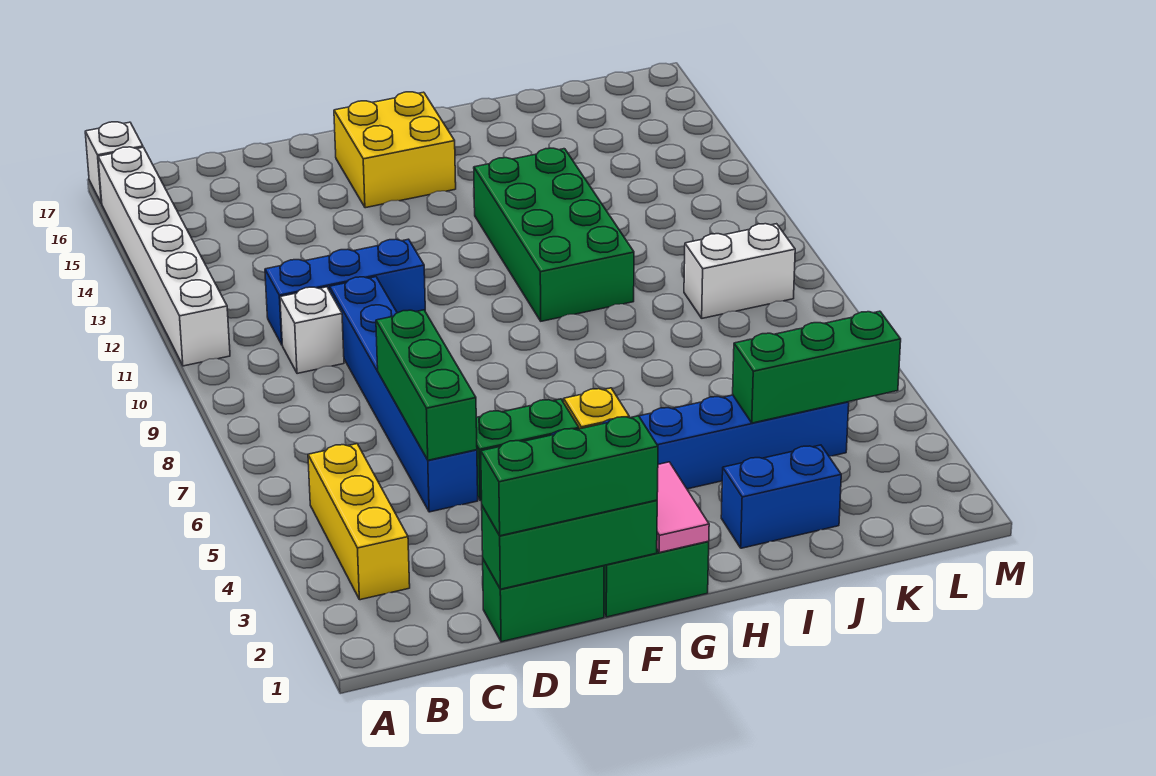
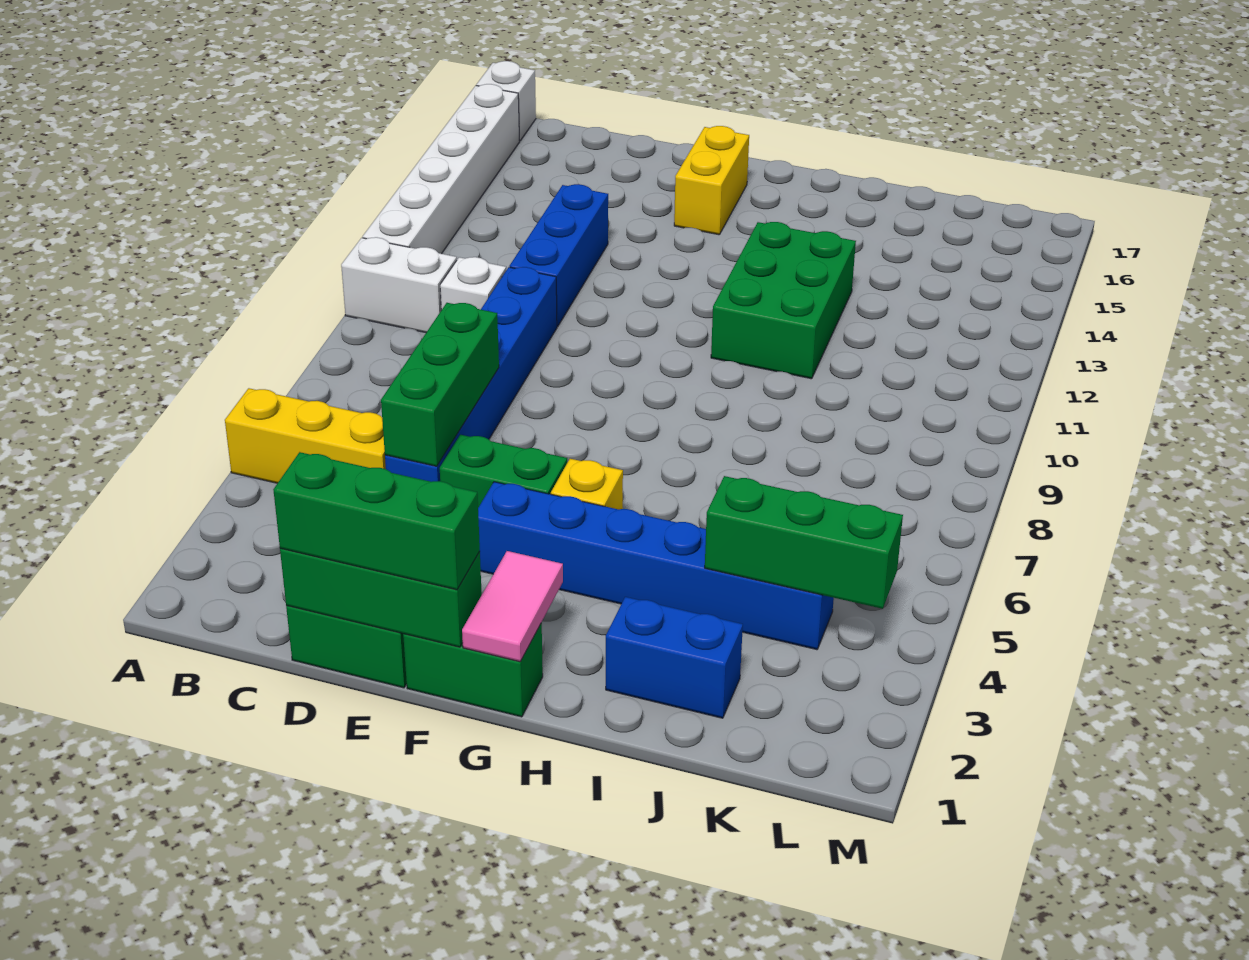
yellow brick B3:B5 level 1 -> yellow brick A5:C5 level 1
blue brick C11:E11 level 1 -> blue brick D11:D13 level 1
yellow brick F15:G16 level 1 -> yellow brick F15:F16 level 1
green brick H10:I13 level 1 -> green brick H11:I13 level 1
white brick K9:L9 level 1 -> white brick A10:B10 level 1

